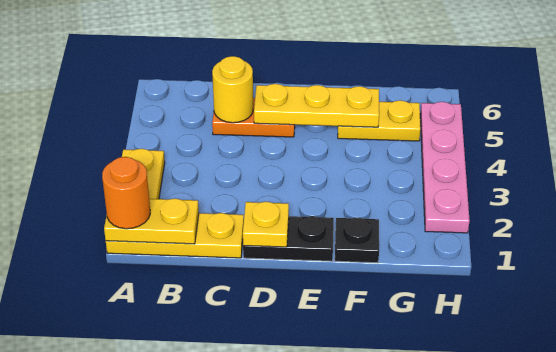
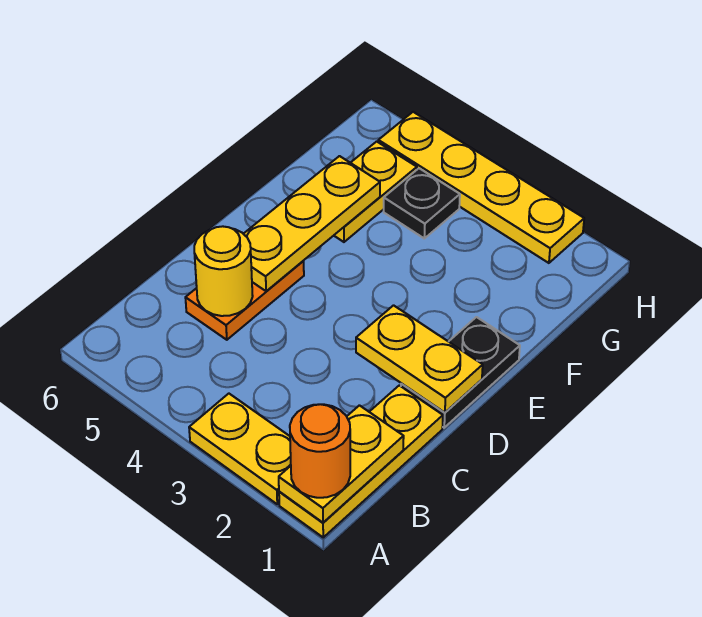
yellow plate D1 level 2 -> yellow plate D1:D2 level 2
black plate F1 level 1 -> black plate G4 level 1
pink plate H2:H5 level 1 -> yellow plate H2:H5 level 1

